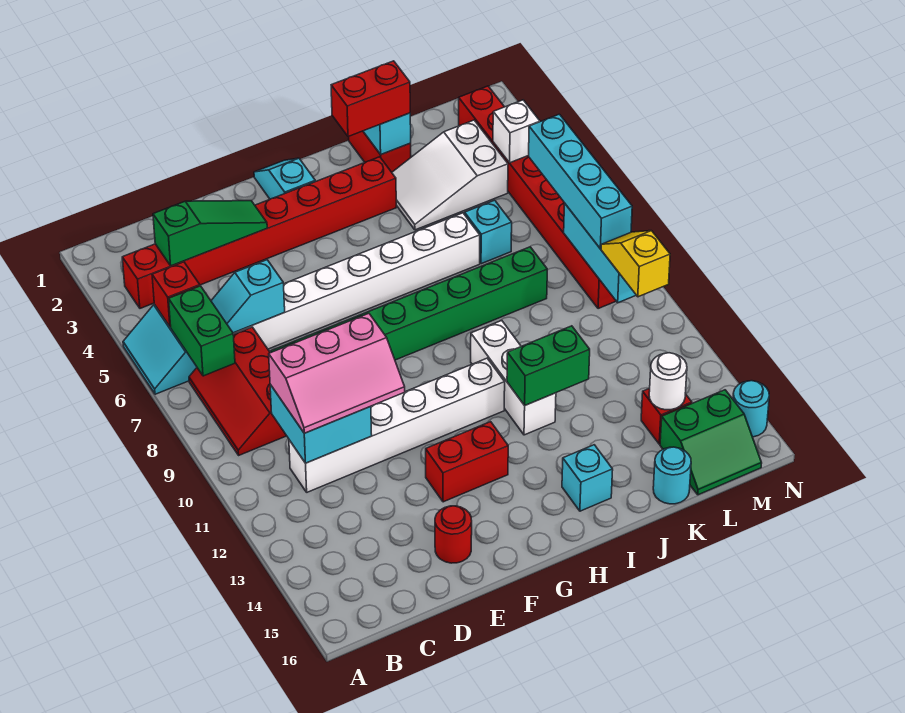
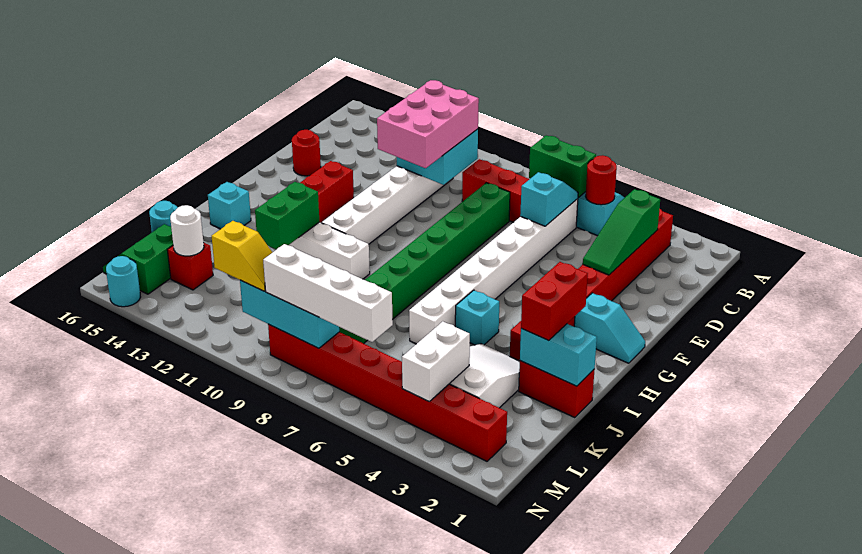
red brick B5 level 2 -> red round brick B5 level 2
pink slope C10:E11 level 3 top 10 -> pink brick C10:E11 level 3
cyan brick K6 level 1 -> cyan brick I5 level 1
white brick M4 level 2 -> white brick L4:M4 level 2
cyan brick M6:M9 level 3 -> white brick M6:M9 level 3

